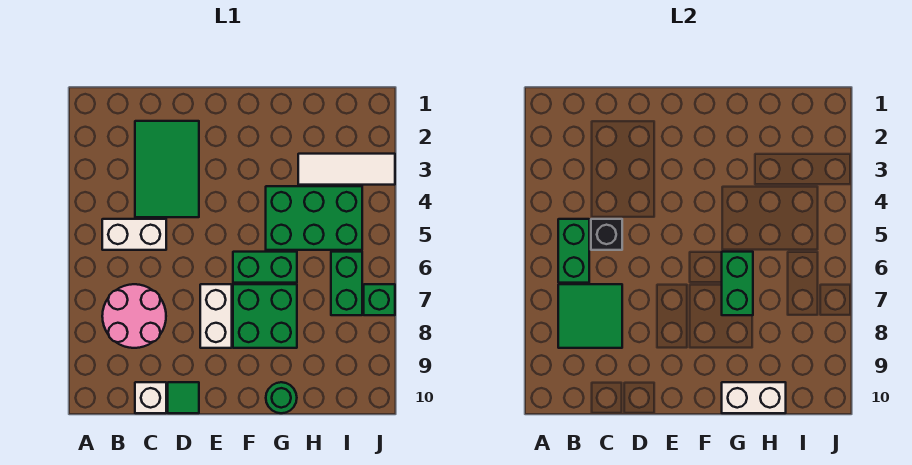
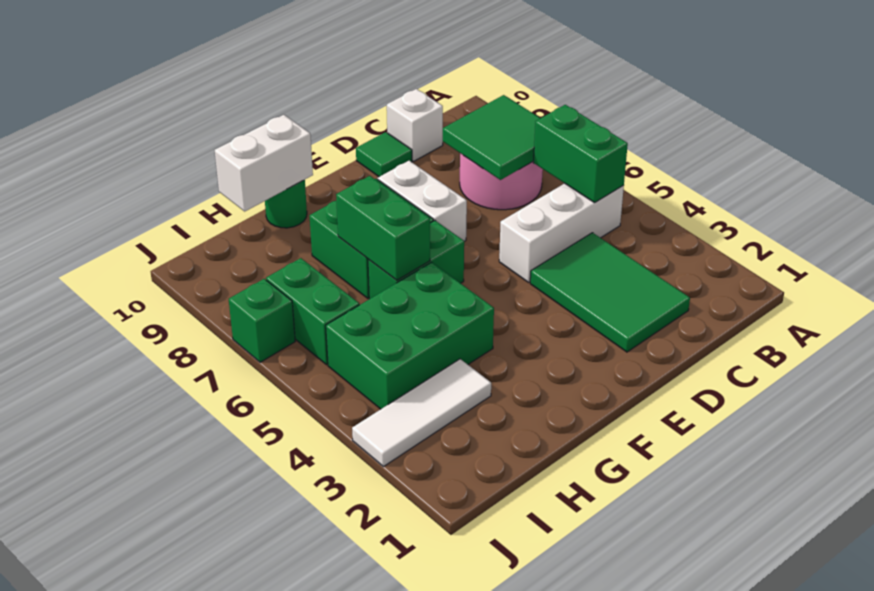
white brick B5:C5 level 1 -> white brick B5:D5 level 1
black brick C5 level 2 -> none

